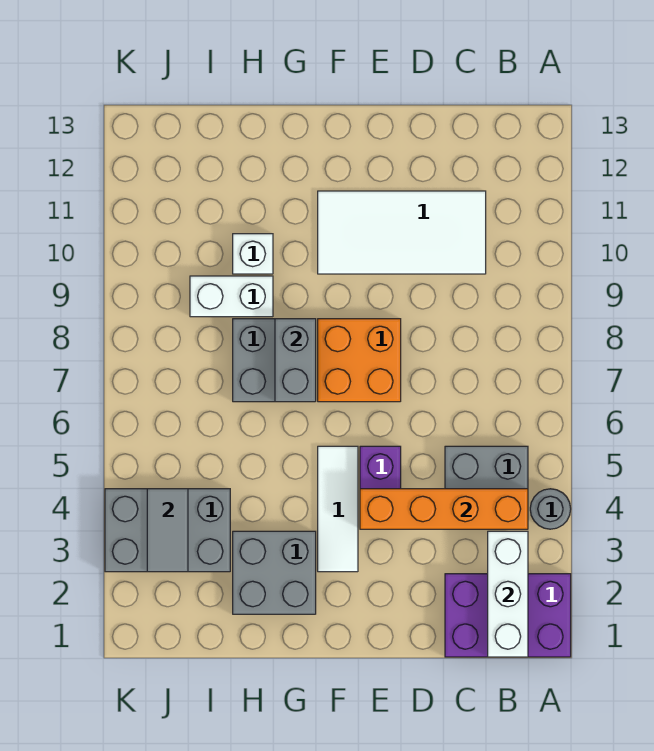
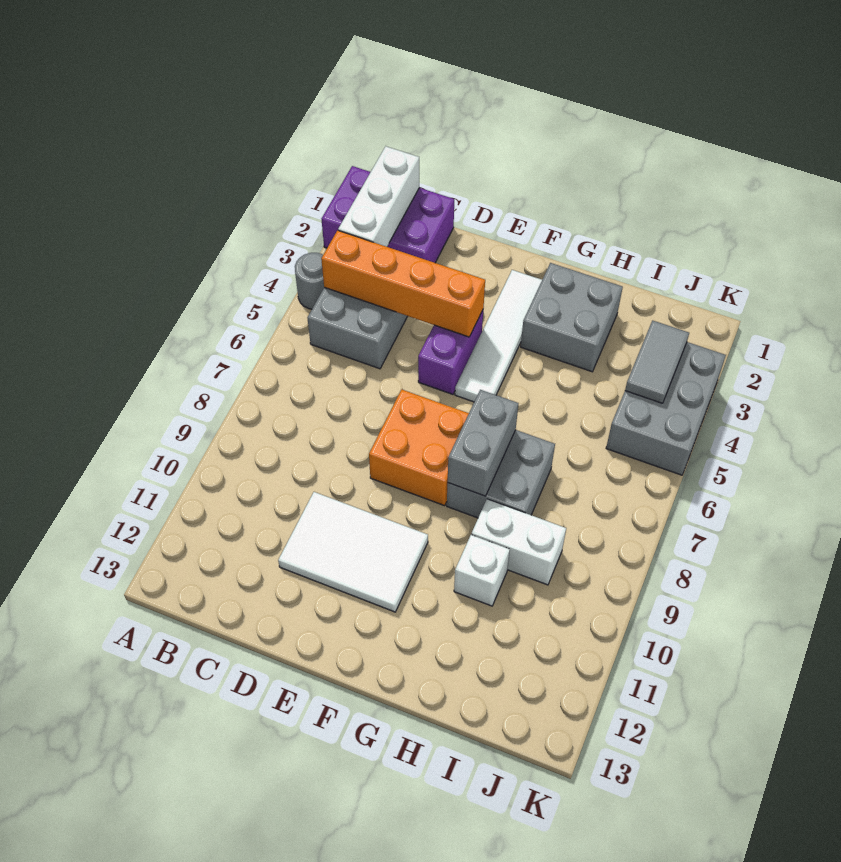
white tile C10:F11 level 1 -> white tile D10:F11 level 1
white tile F3:F5 level 1 -> white tile F2:F5 level 1
grey brick I3:K4 level 1 -> grey brick J3:K5 level 1

